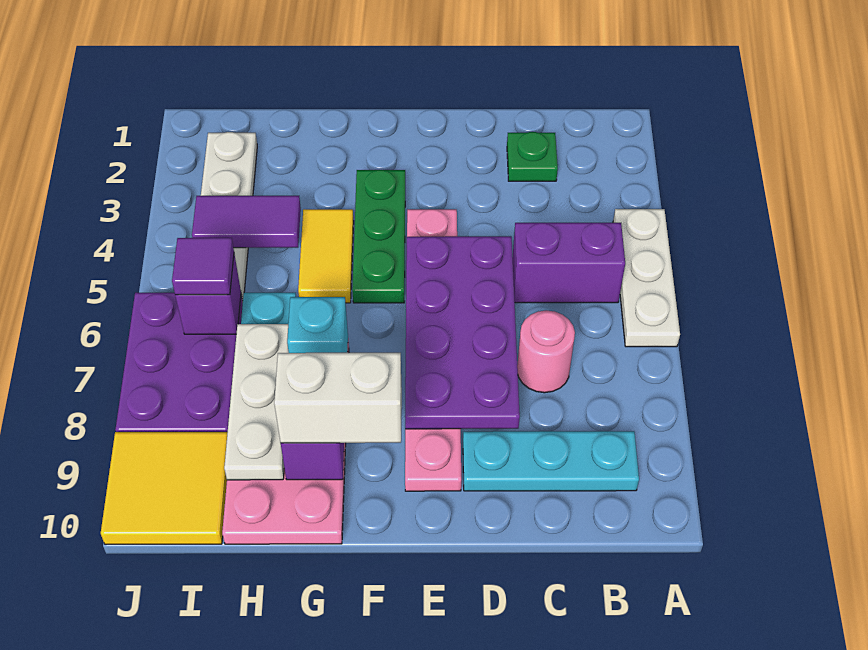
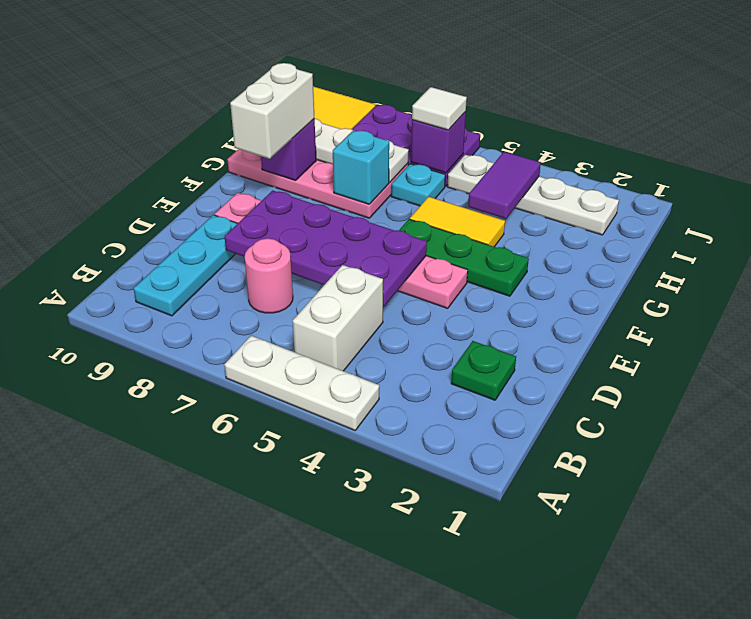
purple brick B5:C5 level 1 -> white brick B5:C5 level 1
purple tile I6 level 3 -> white tile I6 level 3

